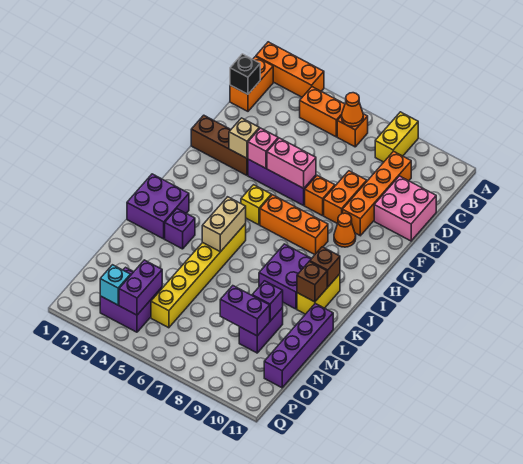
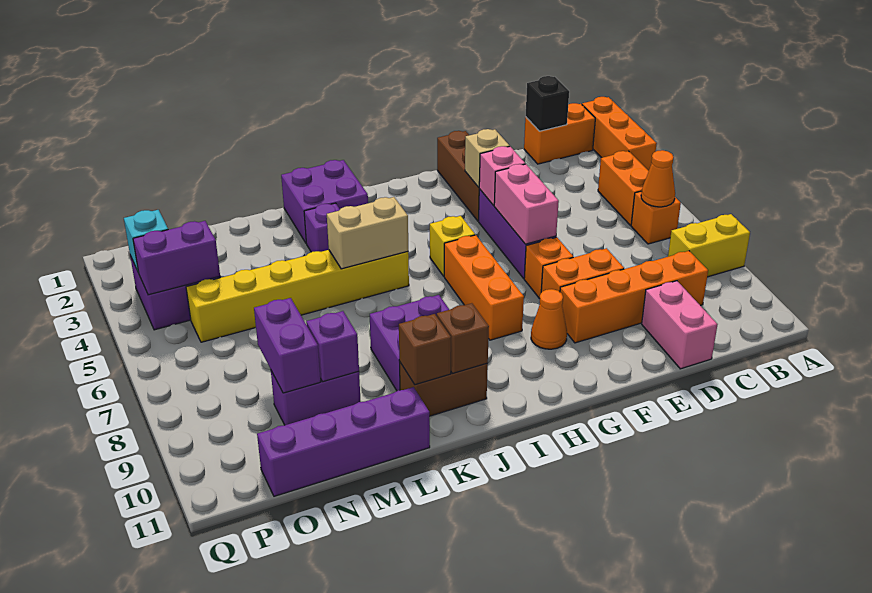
pink brick D10:E11 level 1 -> pink brick D10:D11 level 1
yellow brick J10:K10 level 1 -> brown brick J10:K10 level 1

